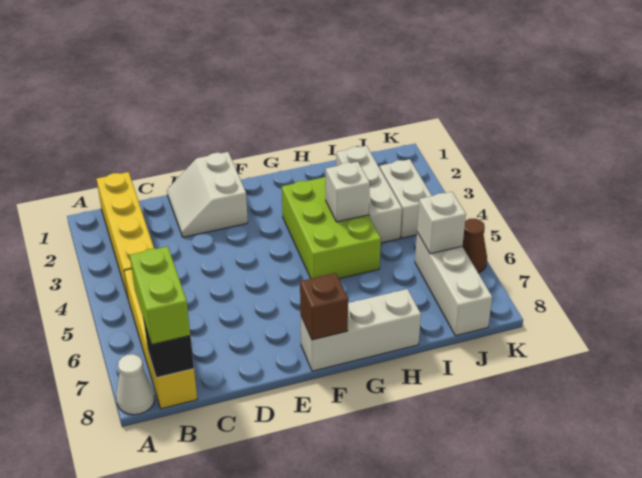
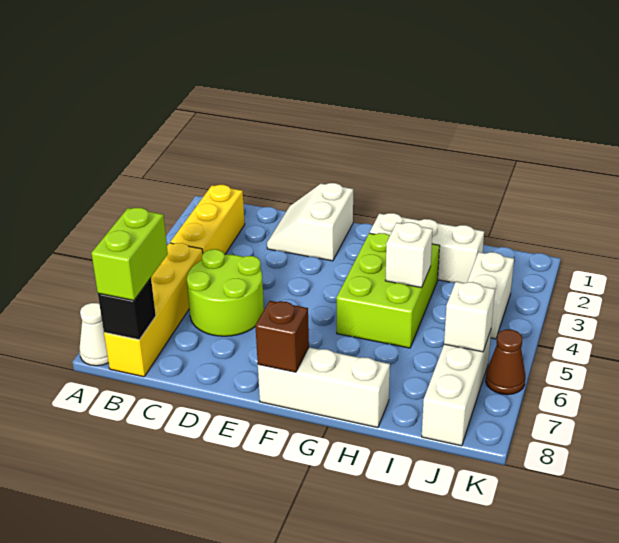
yellow brick B1:B4 level 1 -> yellow brick B2:B4 level 1
none -> lime round brick C5:D6 level 1
white brick I2:I4 level 1 -> white brick G2:I2 level 1

